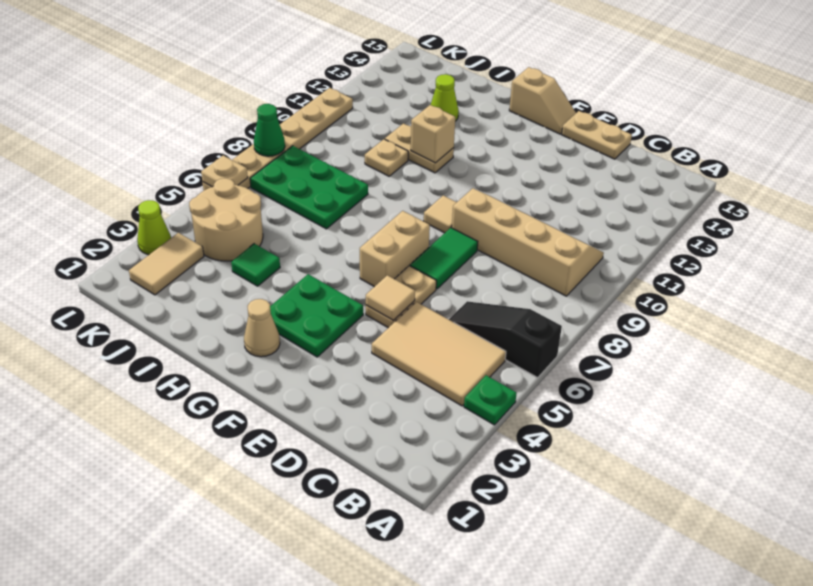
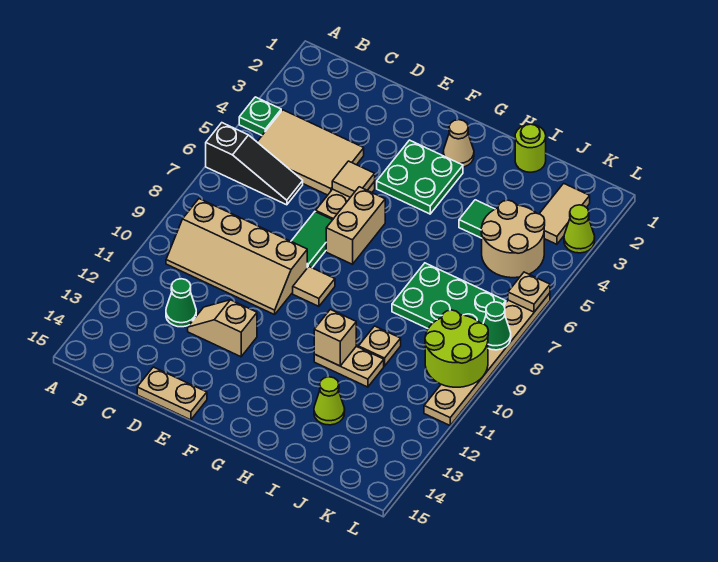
none -> green cone C12 level 1
tan slope F15:G15 level 1 top G -> tan slope D12:E12 level 1 top E
none -> lime round brick I1 level 1
none -> lime round brick K9:L10 level 2

